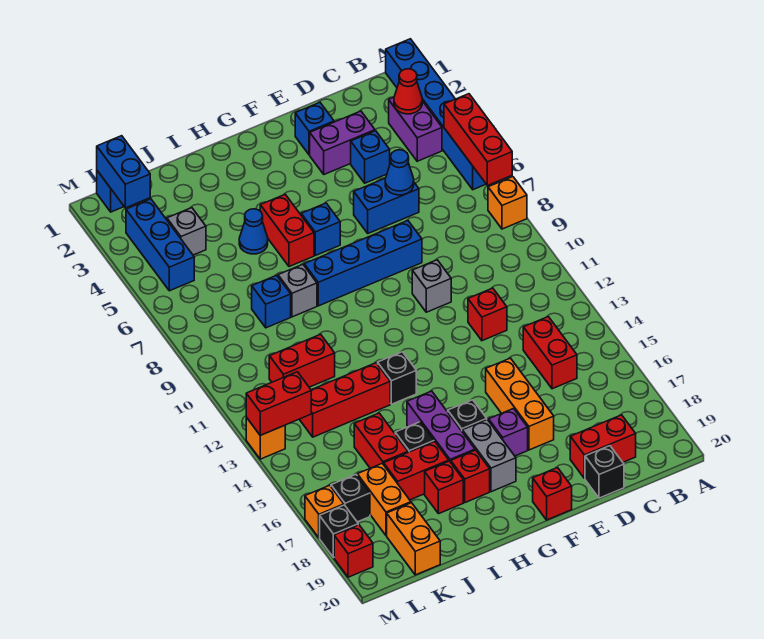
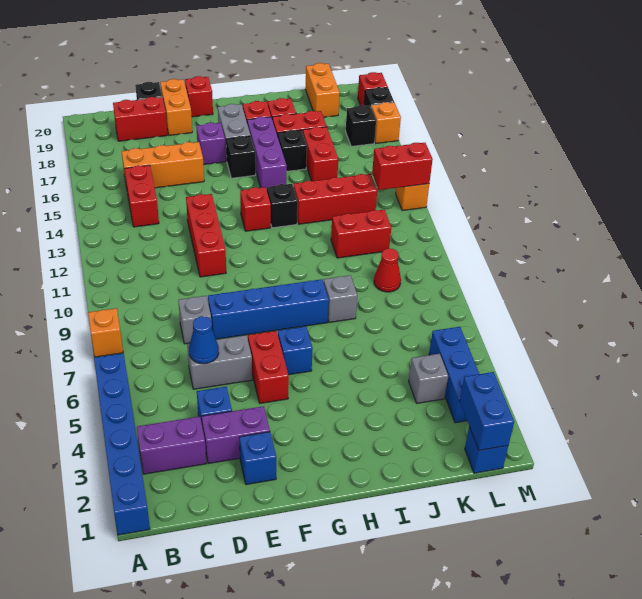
red brick A5:A7 level 2 -> red brick E11:E13 level 1
purple brick B3:B4 level 1 -> purple brick B3:C3 level 1
red cone B3 level 2 -> red cone K9 level 1
blue brick D6:E6 level 1 -> grey brick D6:E6 level 1
red brick D12 level 1 -> red brick G13 level 1
grey brick E10 level 1 -> grey brick D8 level 1
orange brick E15:E17 level 1 -> orange brick C16:E16 level 1
red brick H5:H6 level 1 -> red brick F5:F6 level 1
blue cone I5 level 1 -> none
blue brick J8 level 1 -> none
orange brick K17:K18 level 1 -> orange brick E19:E20 level 1

